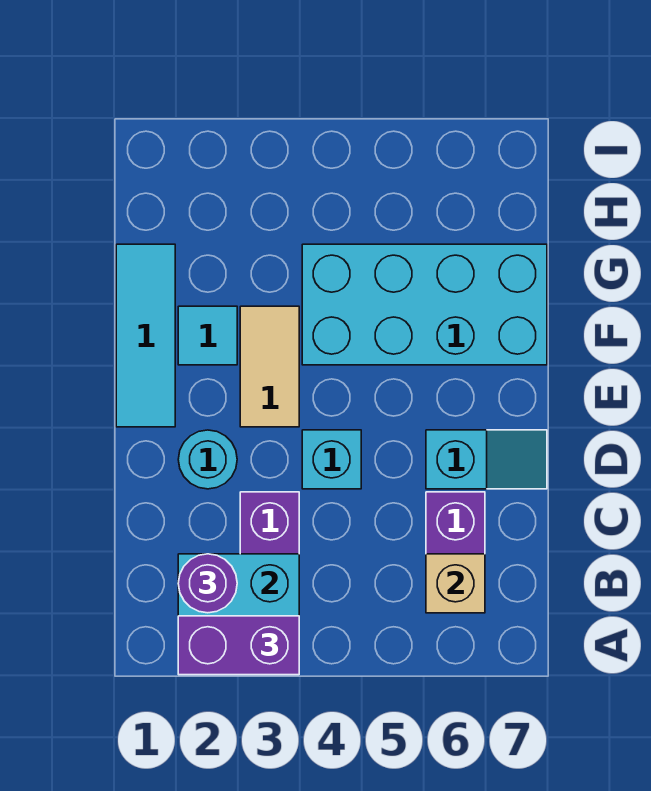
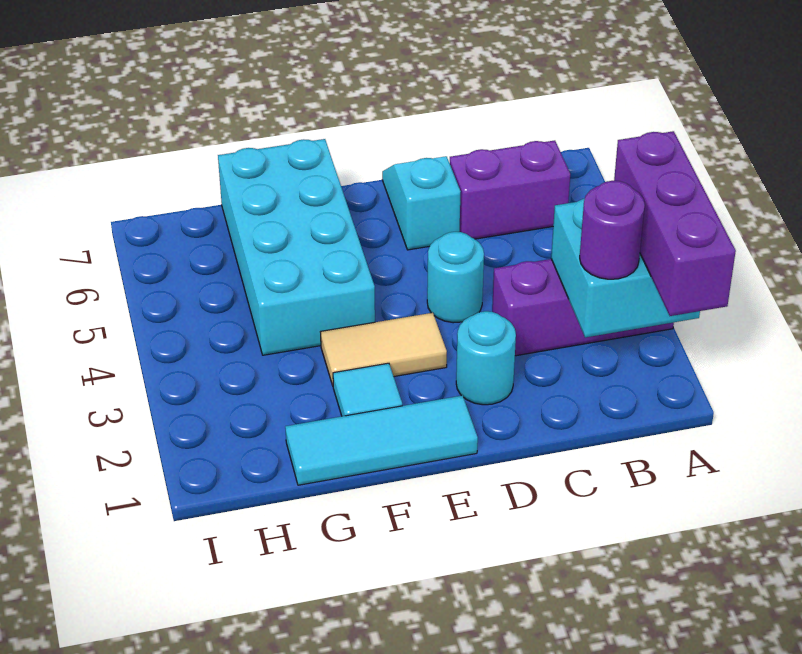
purple brick A2:A3 level 3 -> purple brick A1:A3 level 3
tan brick B6 level 2 -> none
cyan brick D4 level 1 -> cyan round brick D4 level 1

